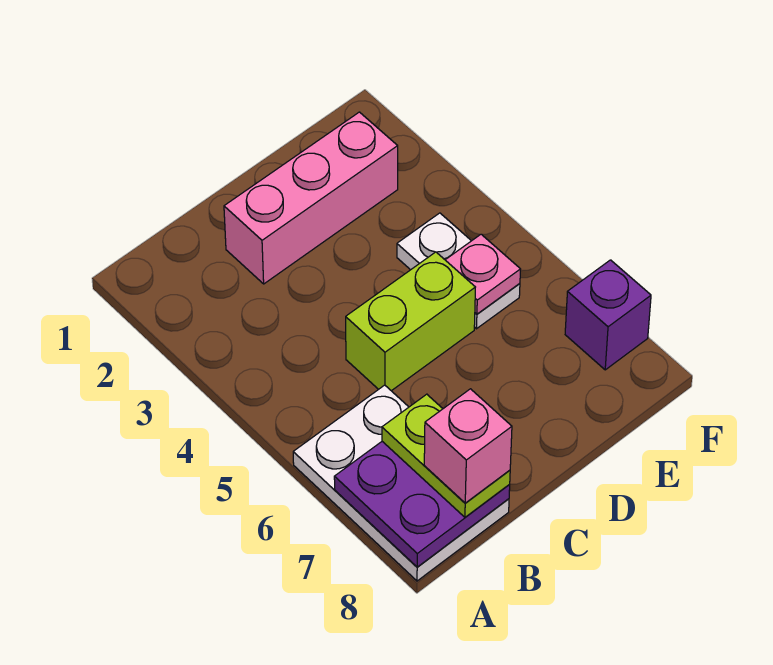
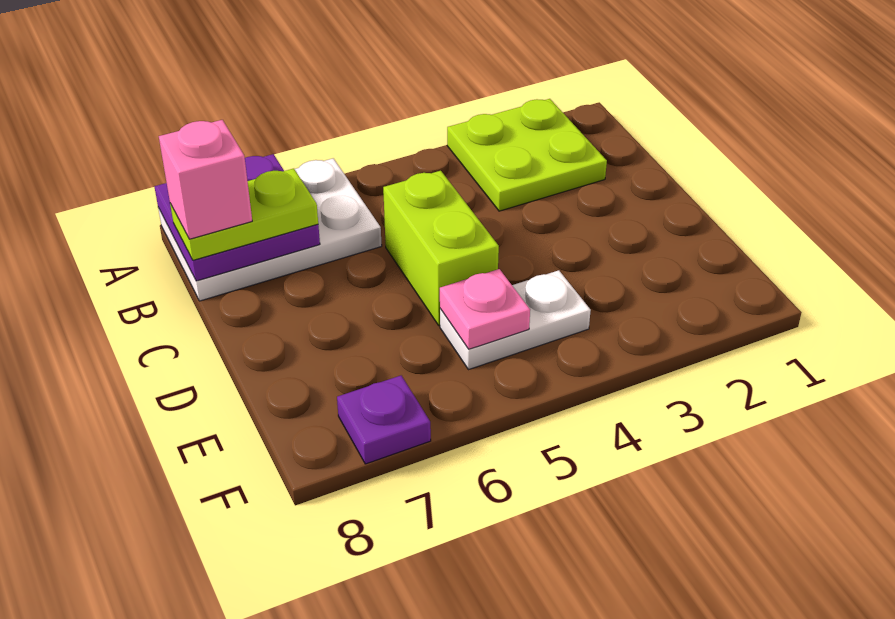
none -> lime plate A2:B3 level 1
pink brick C2:E2 level 1 -> none
purple brick F7 level 1 -> purple plate F7 level 1

